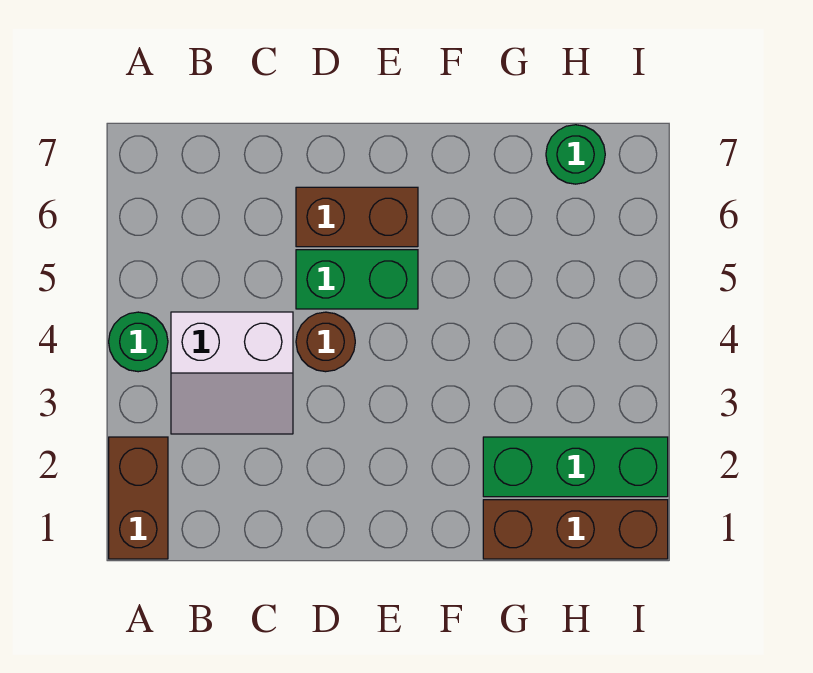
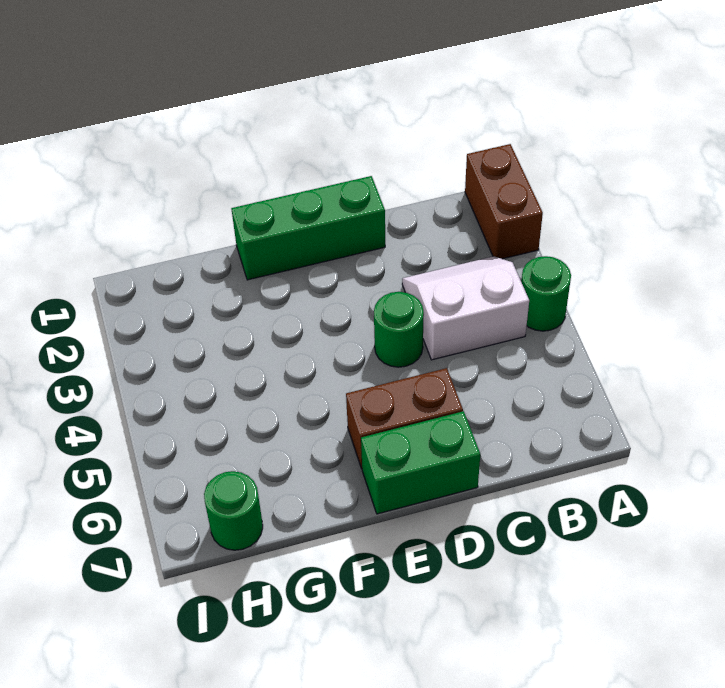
brown round brick D4 level 1 -> green round brick D4 level 1
green brick D5:E5 level 1 -> green brick D7:E7 level 1
brown brick G1:I1 level 1 -> none
green brick G2:I2 level 1 -> green brick D1:F1 level 1

